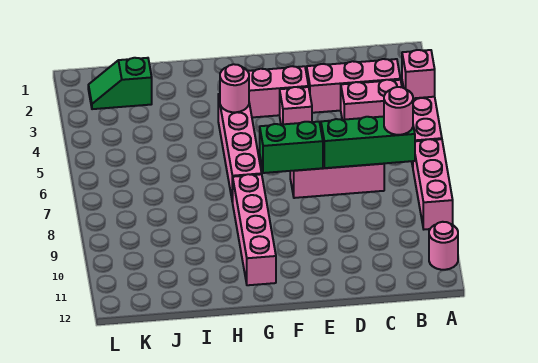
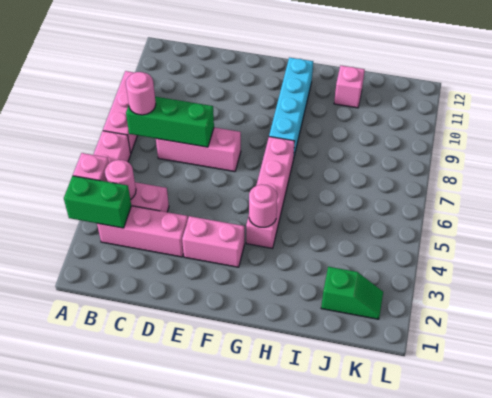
pink round brick A11 level 1 -> pink round brick B4 level 2
pink brick E4 level 1 -> pink brick I11 level 1
green brick E7:F7 level 2 -> green brick A3:B3 level 2
pink brick G8:G11 level 1 -> cyan brick G8:G11 level 1

